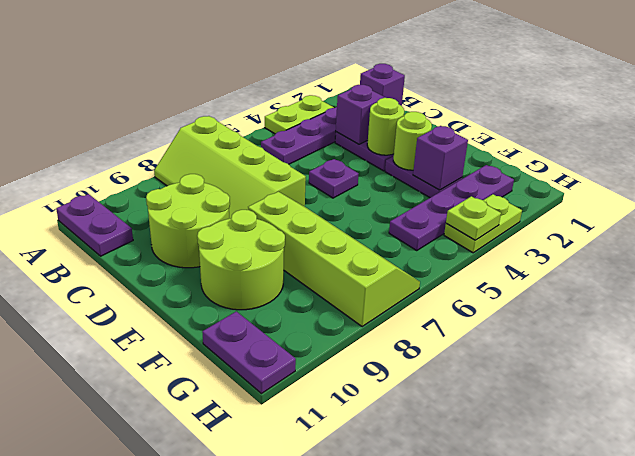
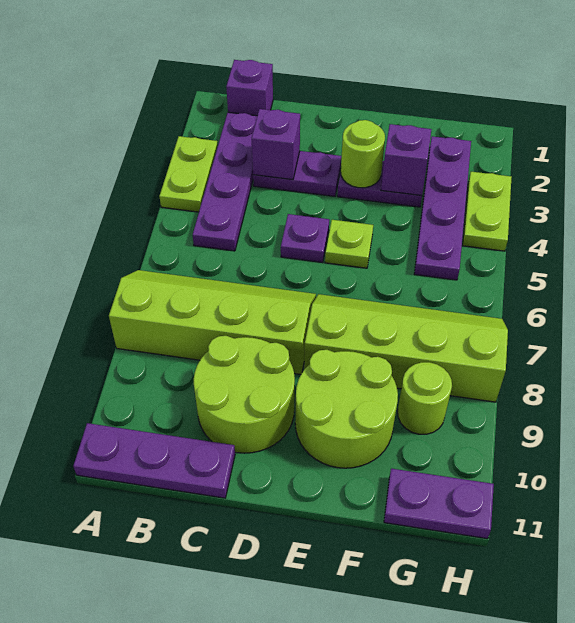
lime slope A7:D8 level 1 top 7 -> lime slope A7:D8 level 1 top 8
purple plate A11:B11 level 1 -> purple plate A11:C11 level 1
lime round brick D3 level 2 -> lime round brick G9 level 1
lime plate H4 level 2 -> lime plate E5 level 1

